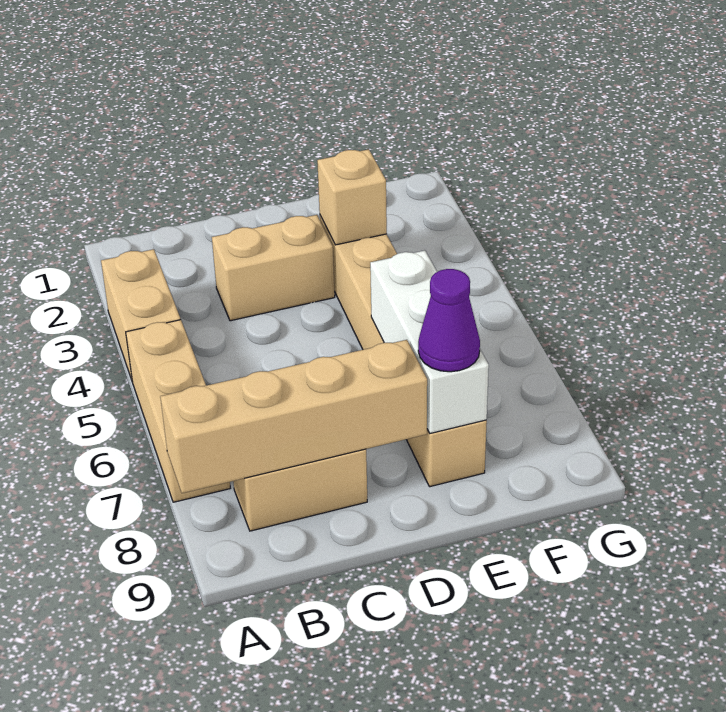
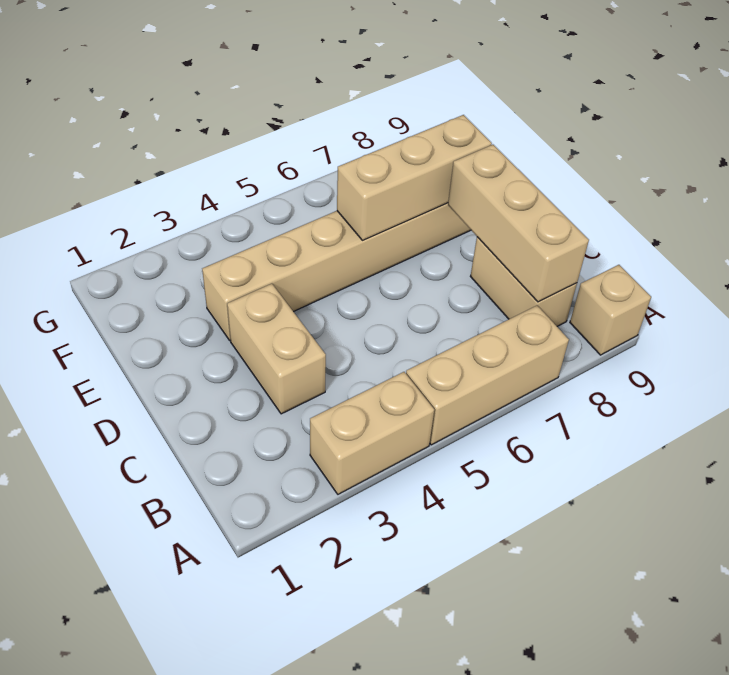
tan brick A8:D8 level 2 -> tan brick B8:D8 level 2
tan brick E3 level 2 -> tan brick A9 level 1
white brick E6:E8 level 2 -> tan brick E6:E8 level 2
purple cone E8 level 3 -> none

